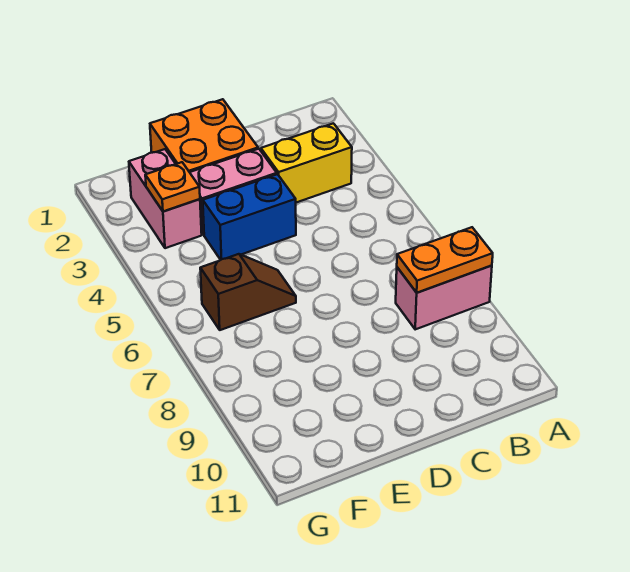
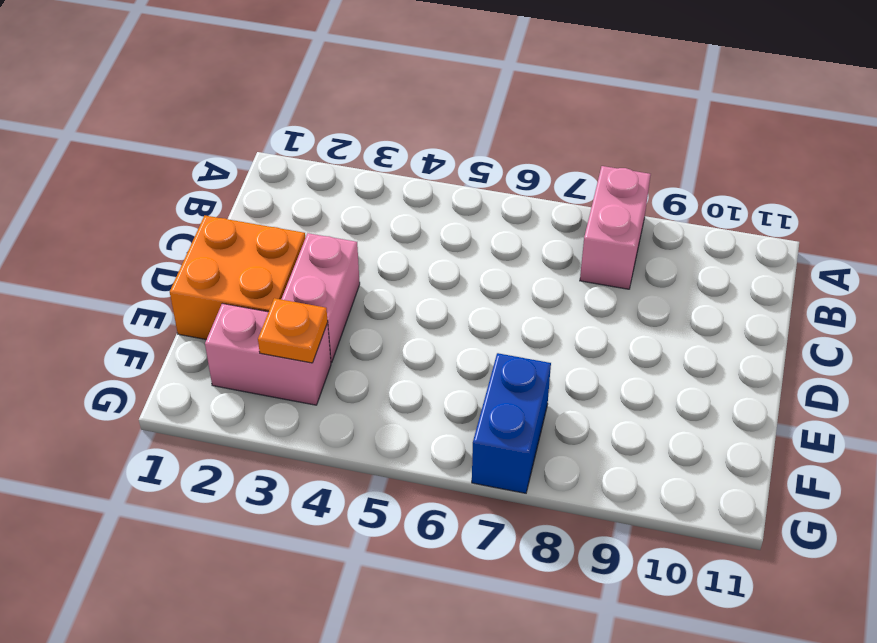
orange plate A8:B8 level 2 -> none
yellow brick B3:C3 level 1 -> none
blue brick D4:E4 level 1 -> blue brick F7:G7 level 1
brown slope E6:F6 level 1 top F -> none

